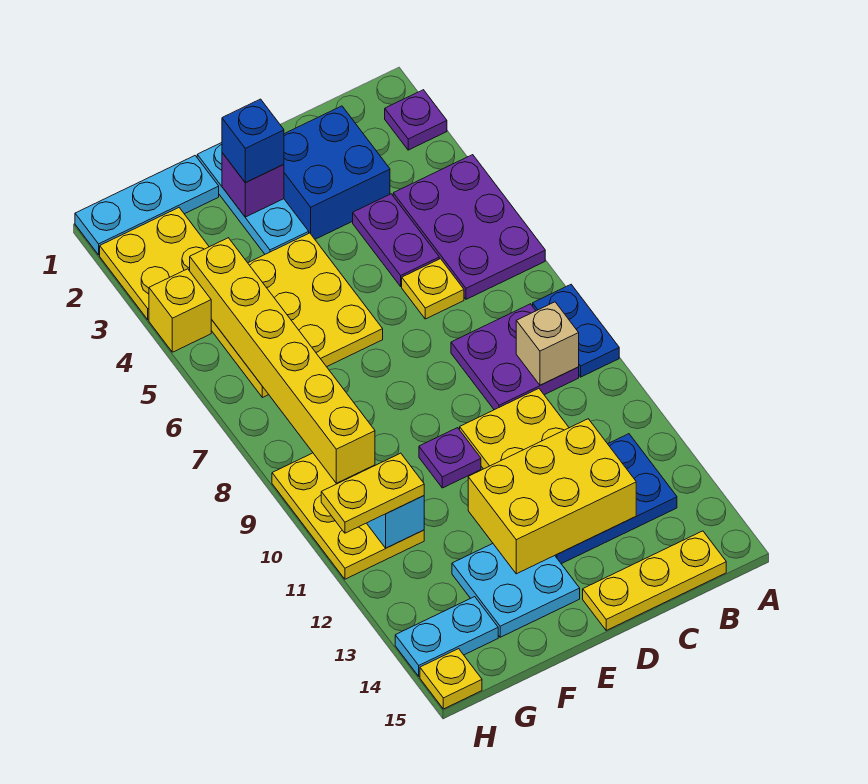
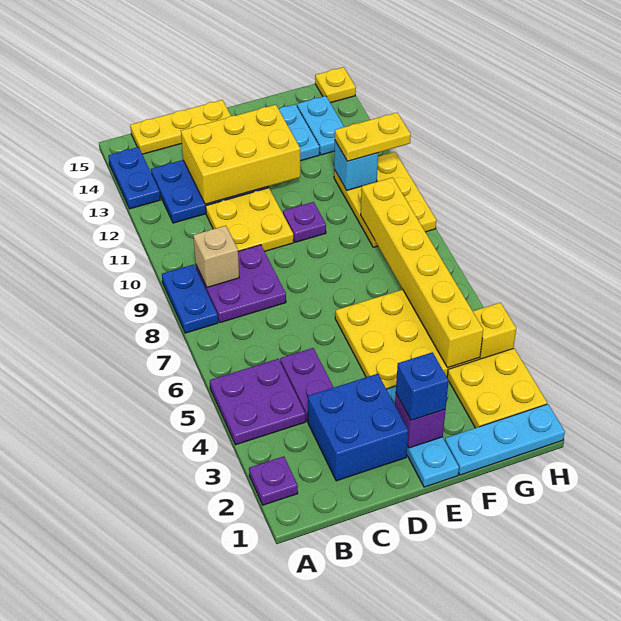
purple plate A4:B6 level 1 -> purple plate A4:B5 level 1
none -> blue plate A13:A14 level 1
yellow plate C6 level 1 -> none
cyan plate G14:H14 level 1 -> cyan plate G13:G14 level 1

